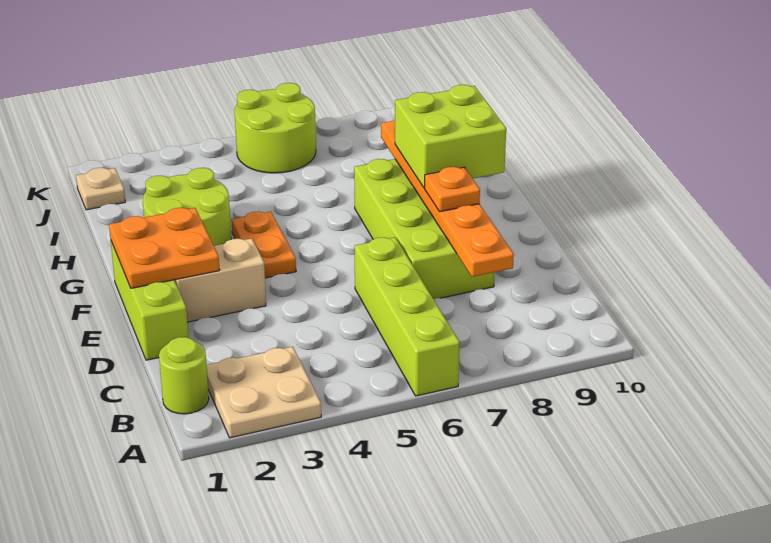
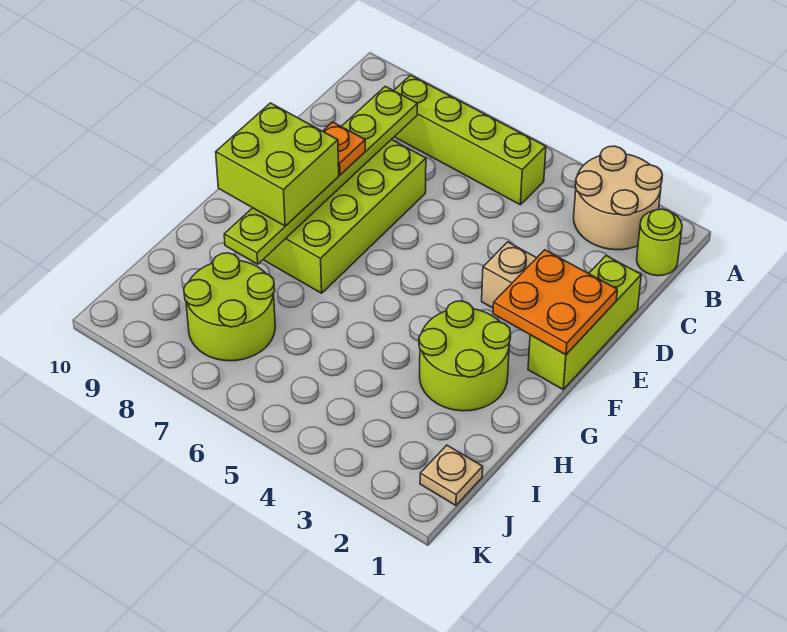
tan plate A2:B3 level 1 -> tan round brick A2:B3 level 1
lime brick A6:D6 level 1 -> lime brick B5:B8 level 1
orange plate C8:H8 level 2 -> lime plate C8:H8 level 2
orange plate F4:G4 level 1 -> none
lime round brick J5:K6 level 1 -> lime round brick I7:J8 level 1

